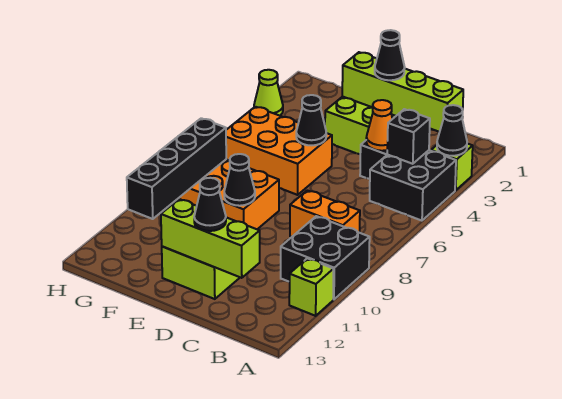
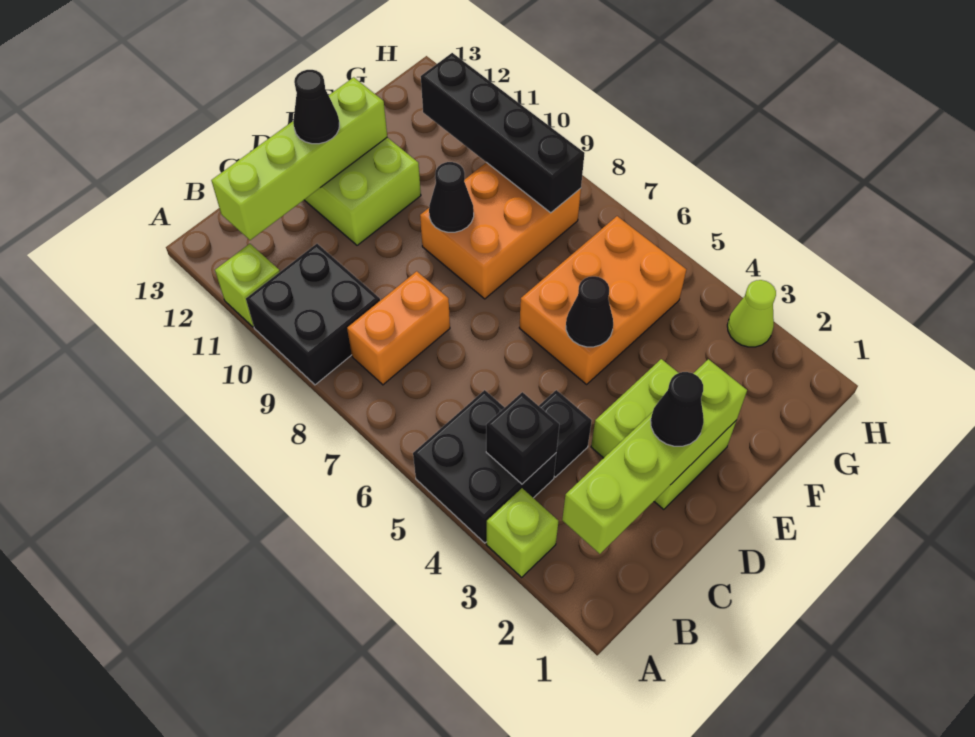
black cone A3 level 2 -> none
orange cone C4 level 2 -> none
lime brick C12:E12 level 2 -> lime brick B12:E12 level 2

